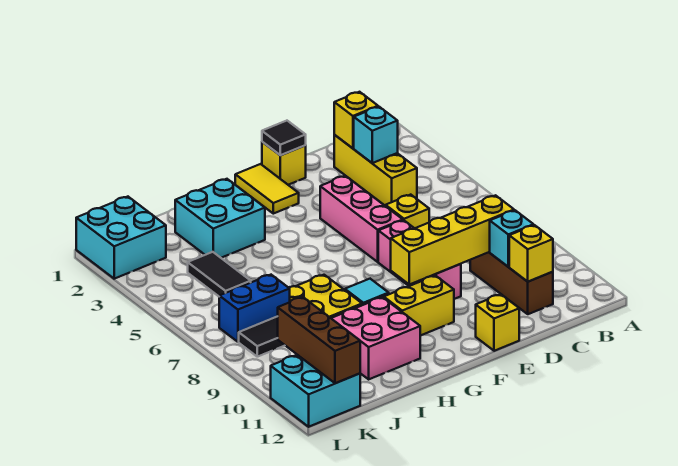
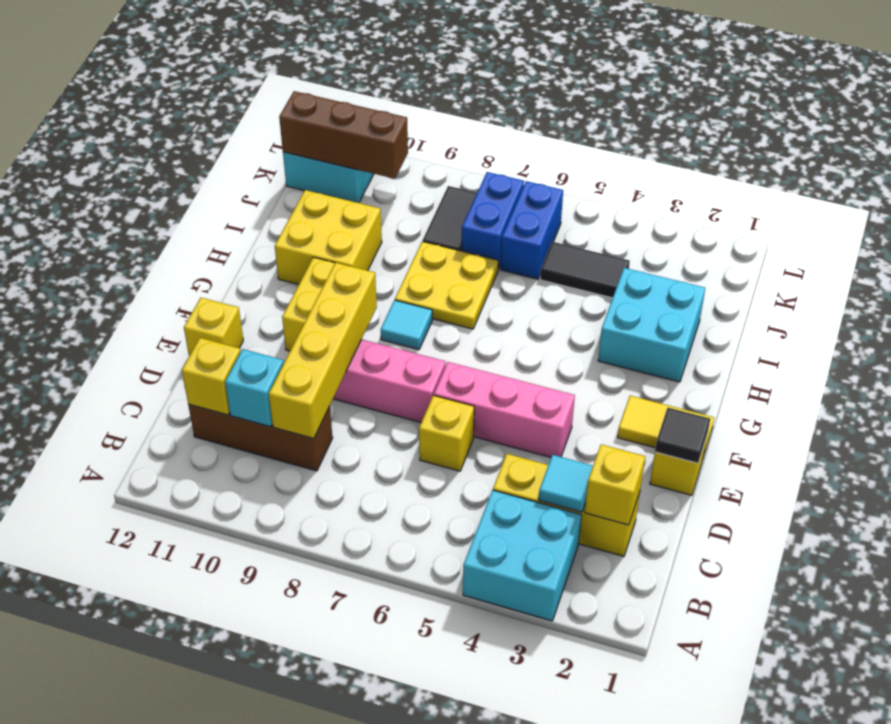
cyan brick C3 level 2 -> cyan tile C3 level 2
pink brick H10:I11 level 1 -> yellow brick H10:I11 level 1
none -> blue brick J6:K6 level 1
cyan brick K1:L2 level 1 -> cyan brick A3:B4 level 1

